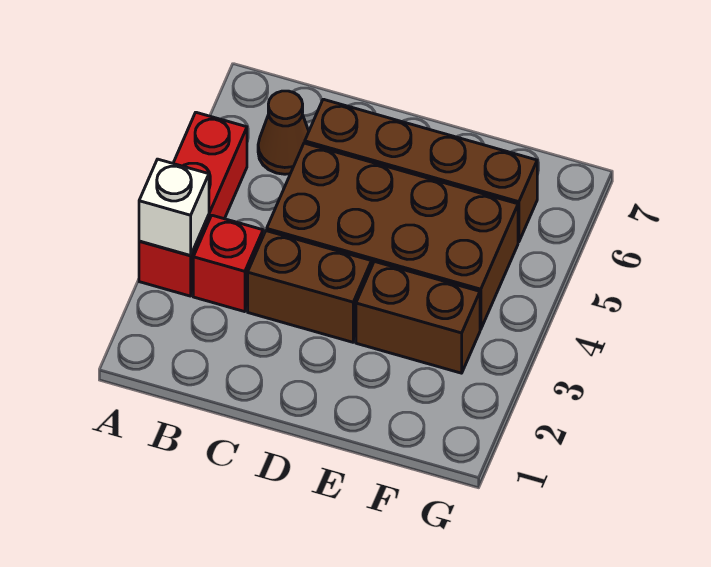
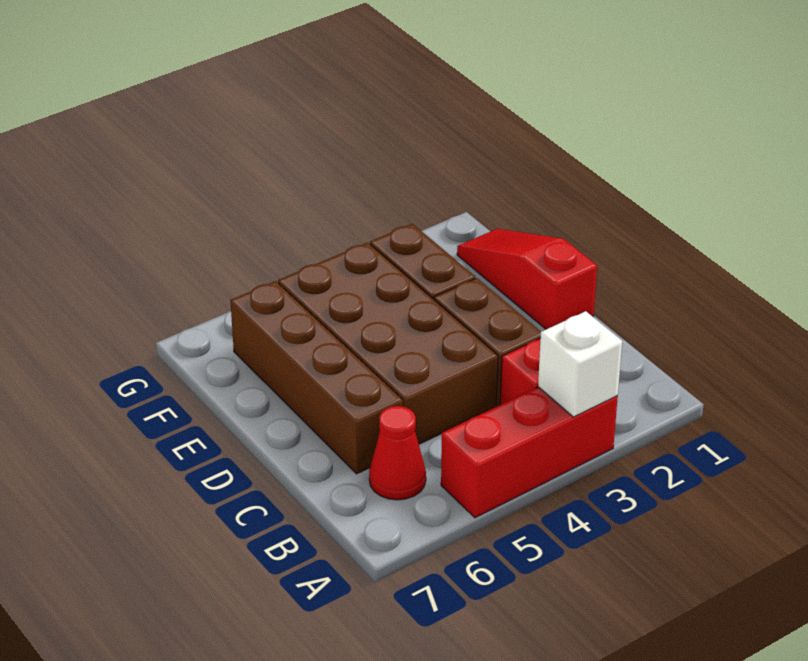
brown cone B6 level 1 -> red cone B6 level 1
none -> red slope D1:F1 level 1 top D

